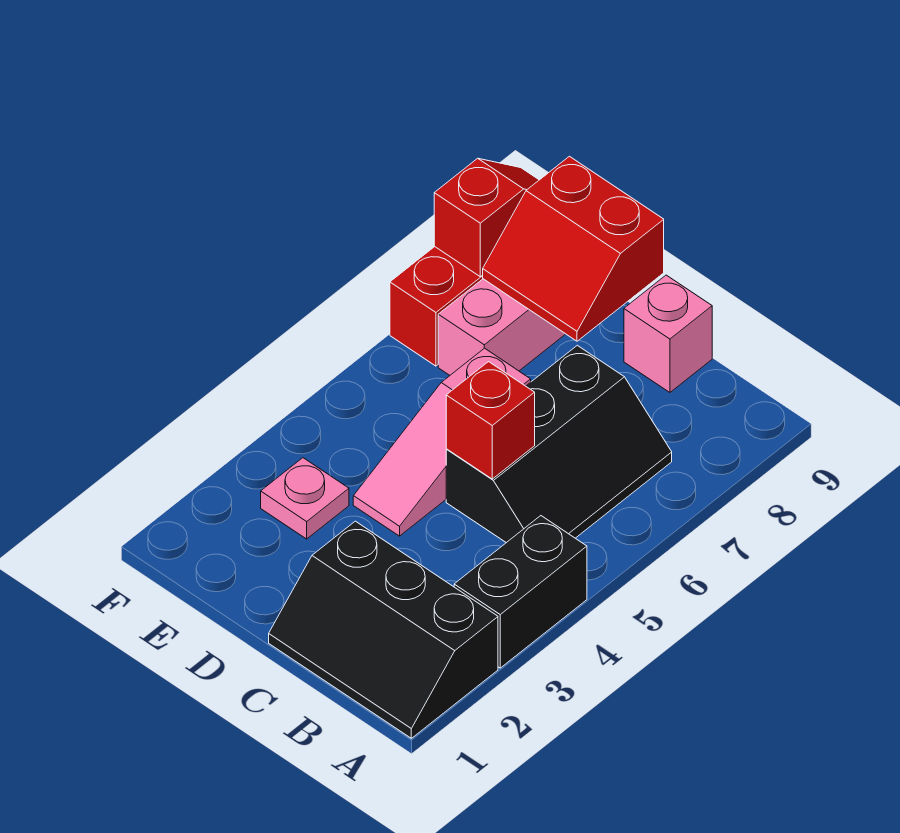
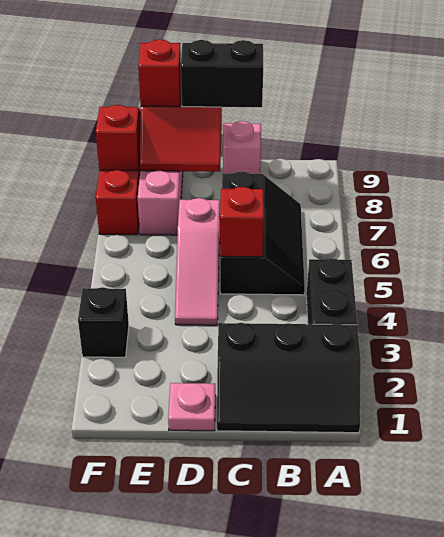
none -> black brick C9:D9 level 3
pink plate E3 level 1 -> pink plate D1 level 1
none -> red brick E9 level 3
none -> black brick F3 level 1

